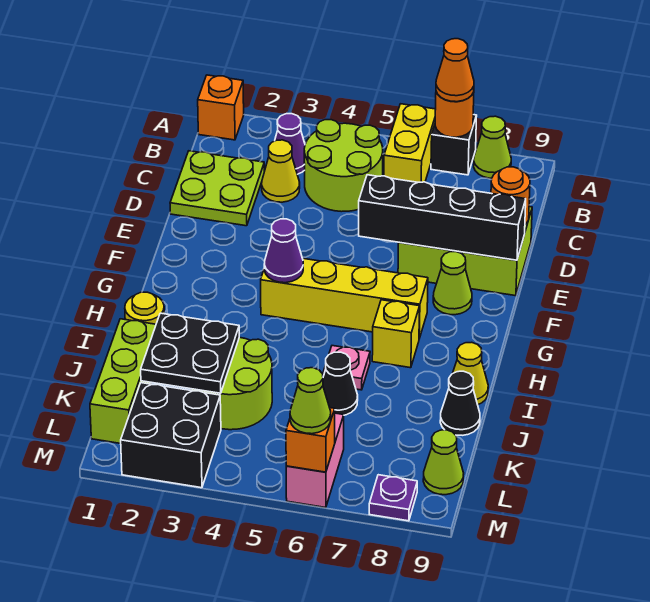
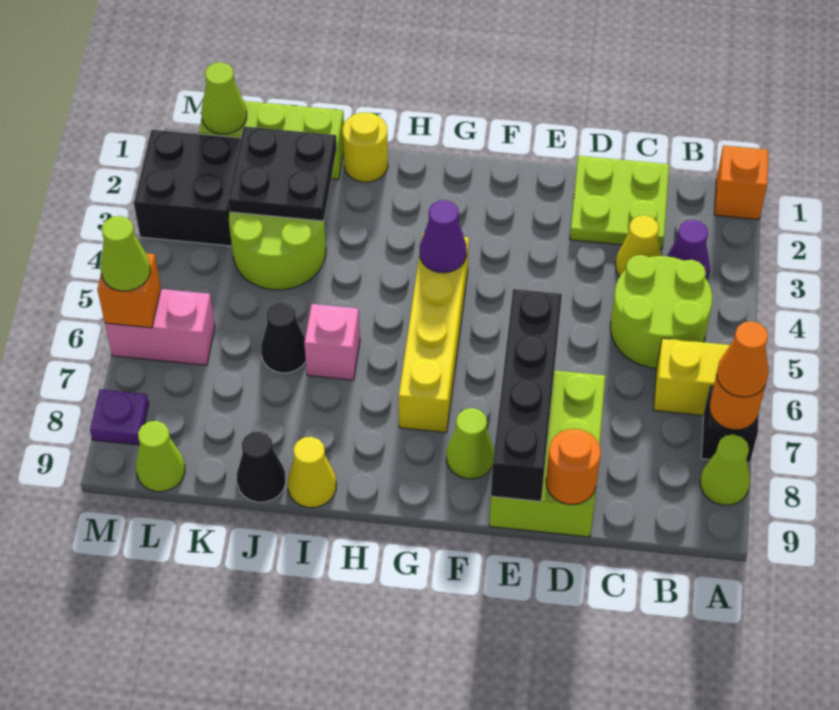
yellow brick H7 level 1 -> none
pink plate I6 level 1 -> pink brick I6 level 1
none -> lime cone L1 level 2

